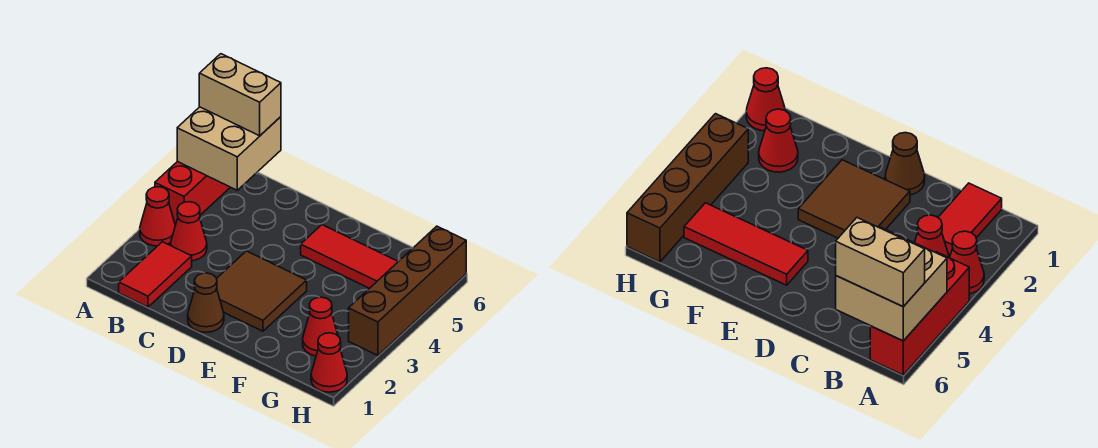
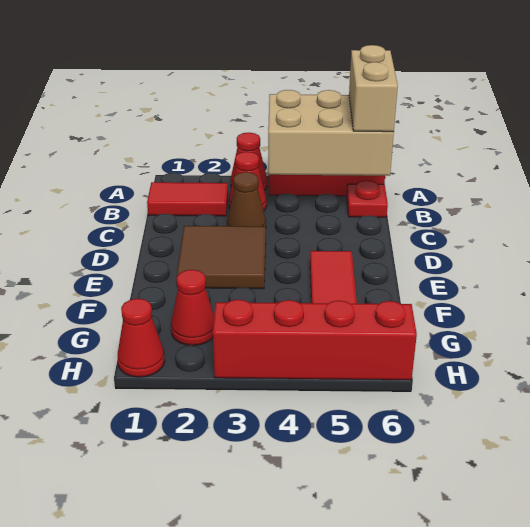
tan brick A5:B6 level 2 -> tan brick A4:B6 level 2
none -> red plate B6 level 1
brown cone D1 level 1 -> brown cone C3 level 1
brown brick H3:H6 level 1 -> red brick H3:H6 level 1

